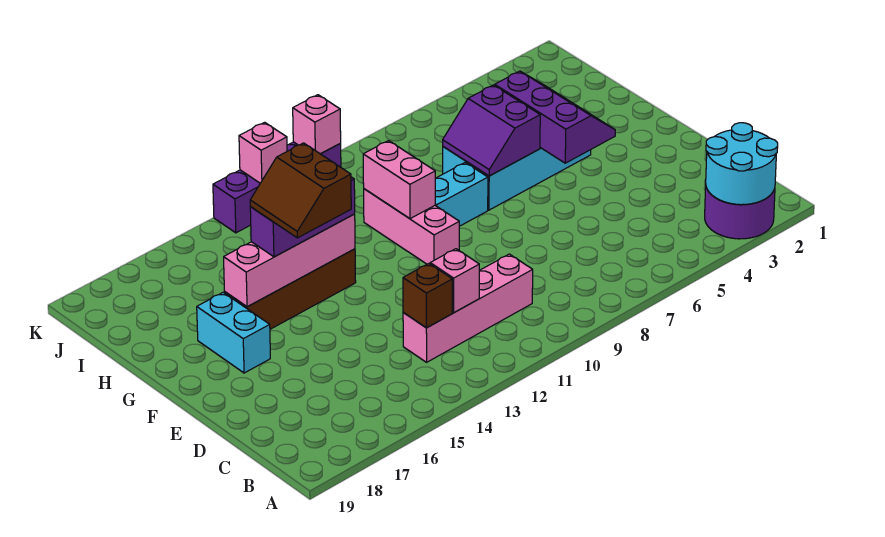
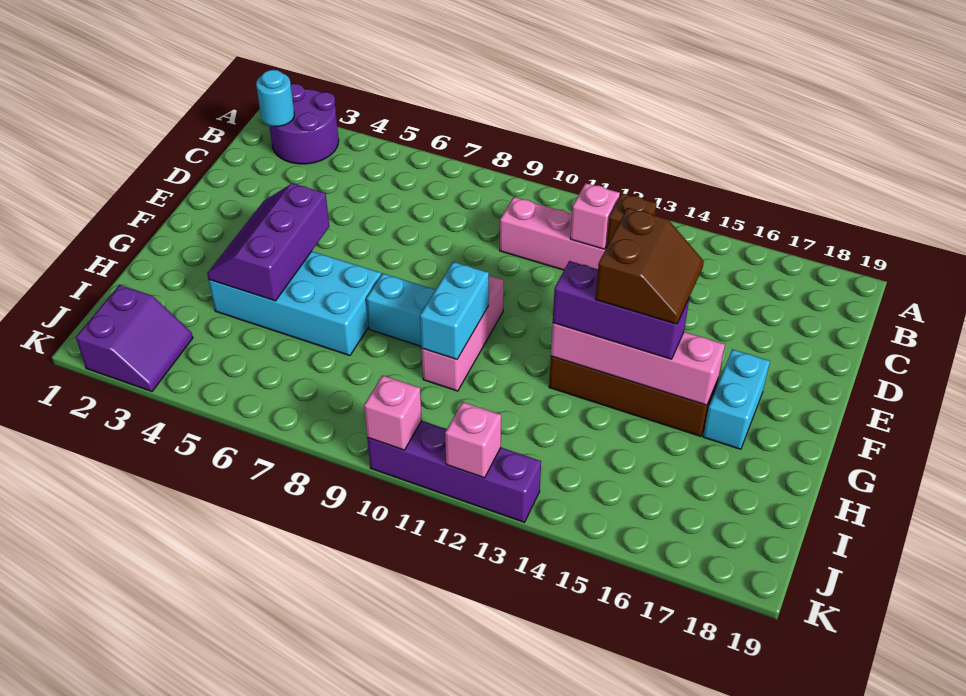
cyan round brick A2:B3 level 2 -> cyan round brick B2 level 2
purple slope G6:H7 level 2 top 6 -> purple slope J2:K3 level 1 top 2
pink brick G10:H10 level 2 -> cyan brick G10:H10 level 2

